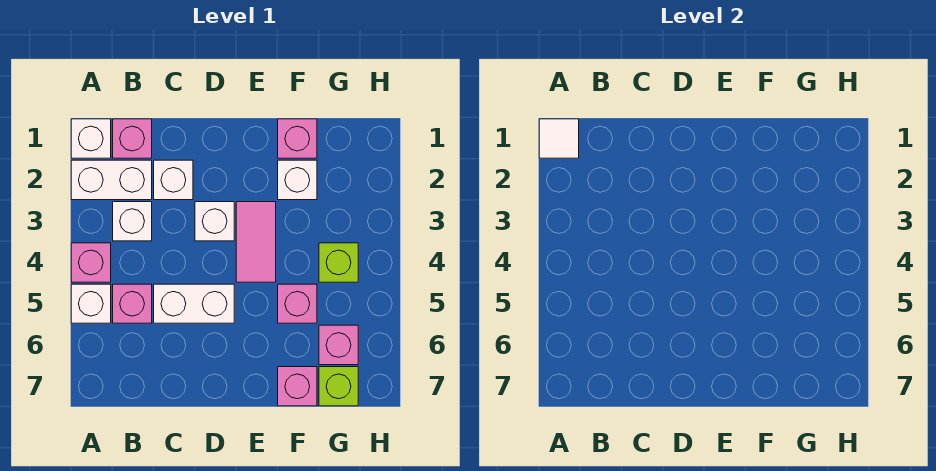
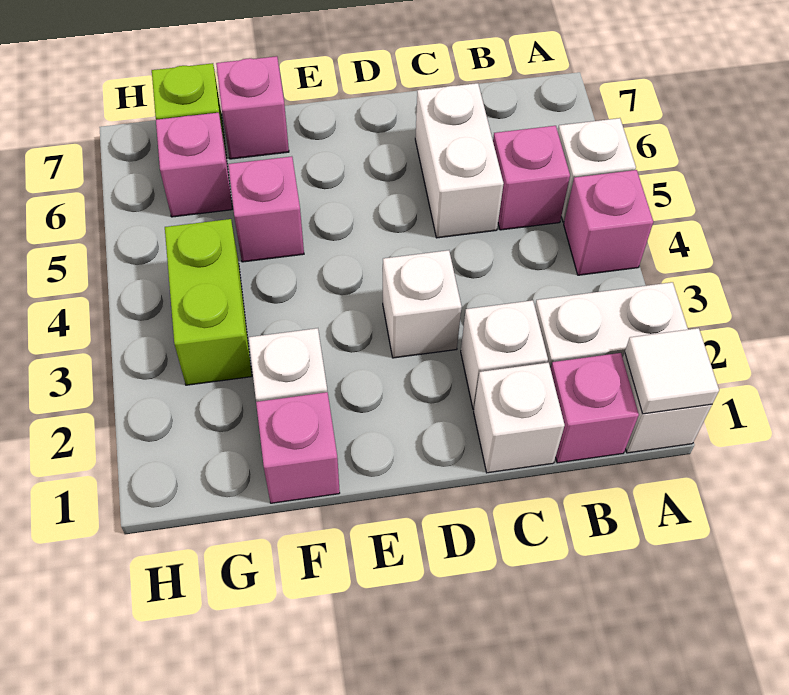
white brick B3 level 1 -> white brick C1 level 1
white brick C5:D5 level 1 -> white brick C5:C6 level 1
pink tile E3:E4 level 1 -> none
lime brick G4 level 1 -> lime brick G3:G4 level 1

